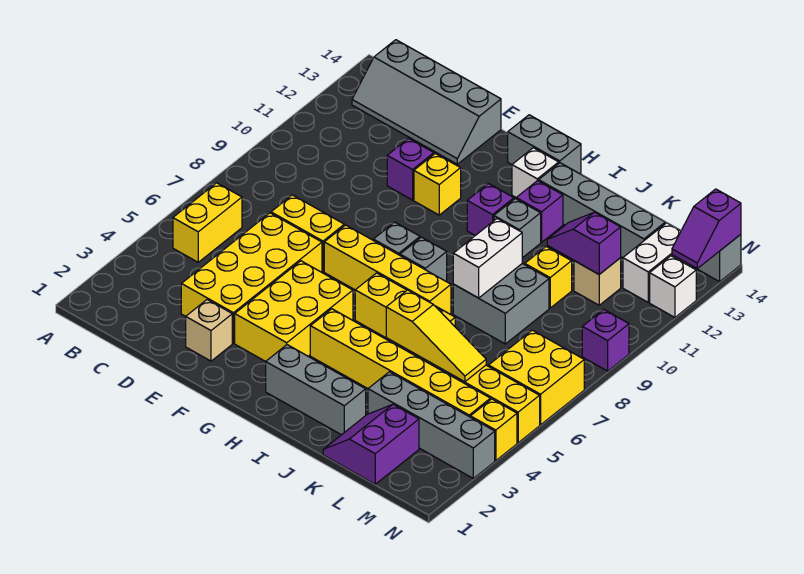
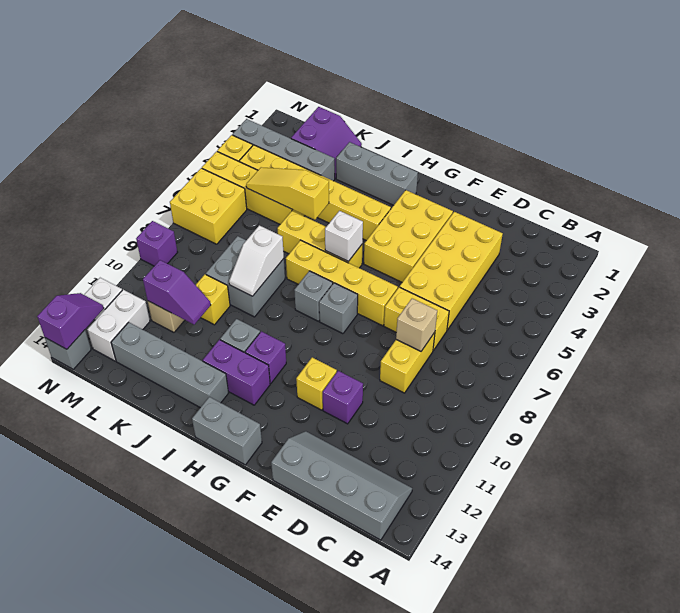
yellow brick B5:B6 level 1 -> yellow brick D8:D9 level 1
tan brick E2 level 1 -> tan brick D8 level 2
white brick H13 level 1 -> white brick H6 level 2
purple brick I12 level 1 -> purple brick H12:I12 level 1
white brick J8:J9 level 2 -> white slope J8:J9 level 2 top 8

